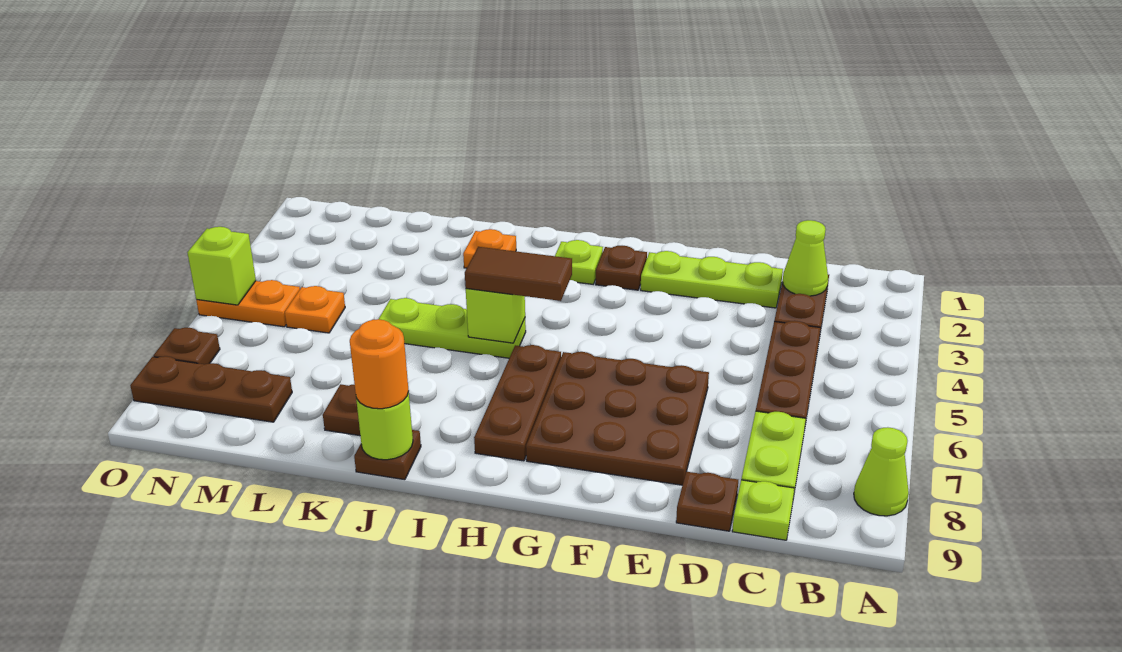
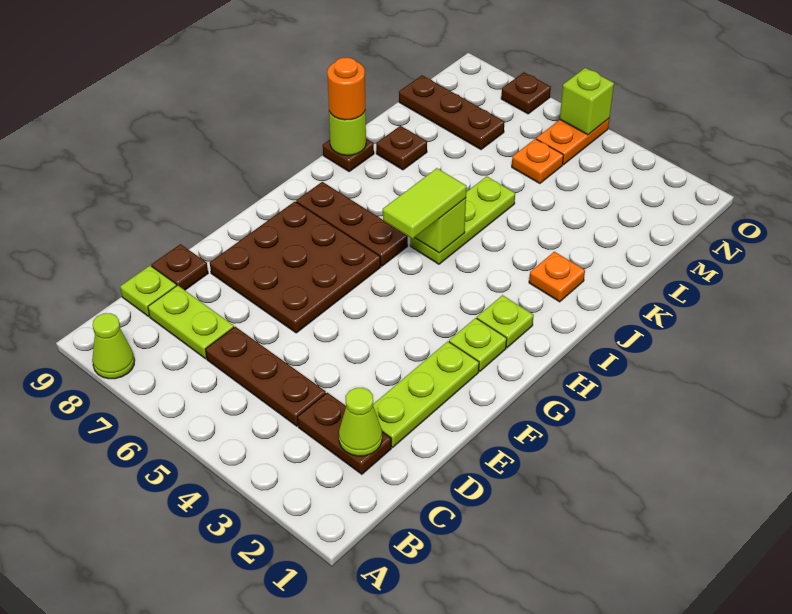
brown plate G2 level 1 -> lime plate G2 level 1
brown tile H5:I5 level 3 -> lime tile H5:I5 level 3
brown plate M8:O8 level 1 -> brown plate M7:M9 level 1

